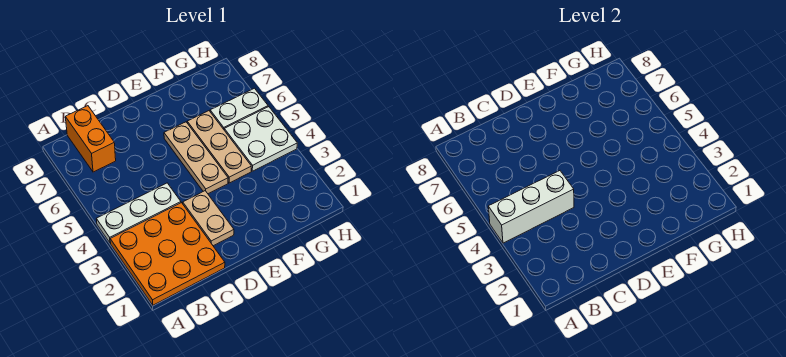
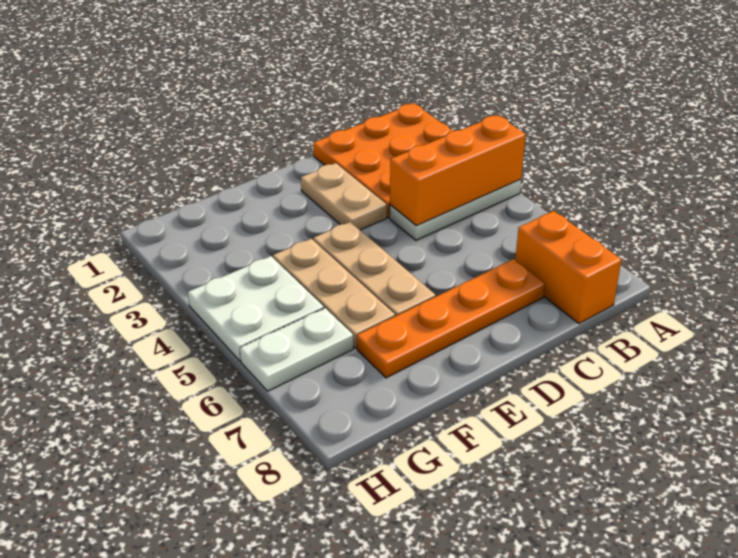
white brick A4:C4 level 2 -> orange brick A4:C4 level 2
none -> orange plate C7:F7 level 1

